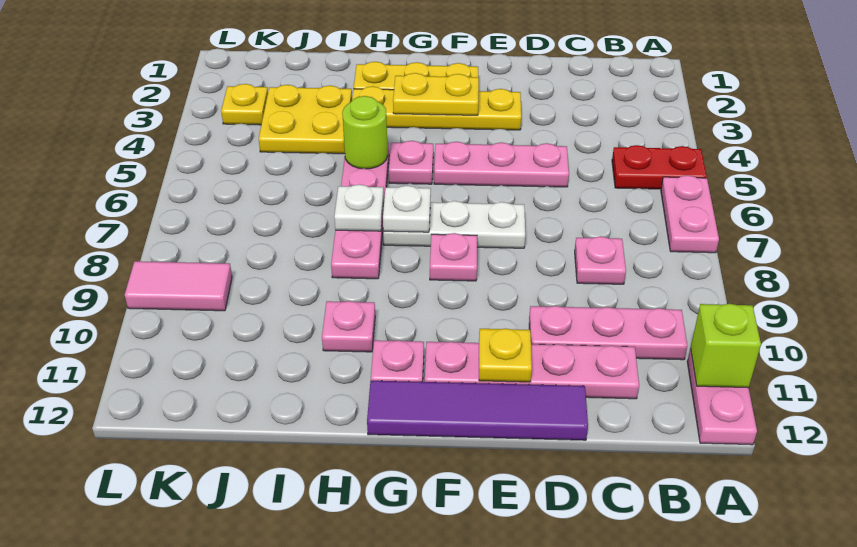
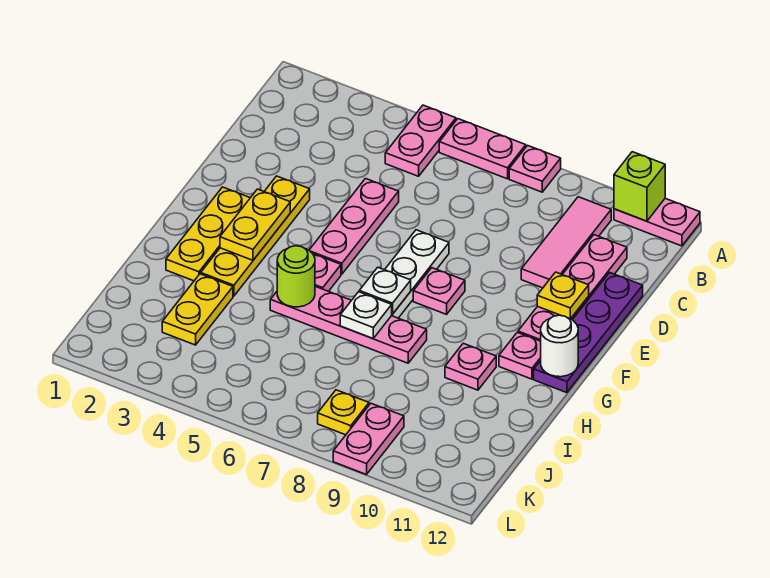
red plate A5:B5 level 1 -> pink plate A5:B5 level 1
pink plate B10:D10 level 1 -> pink tile B10:D10 level 1
pink plate C8 level 1 -> pink plate A8 level 1
purple tile D12:G12 level 1 -> purple plate D12:G12 level 1
none -> white round brick G12 level 2
yellow plate I3:J4 level 1 -> yellow plate I3:J3 level 1
yellow plate K3 level 1 -> yellow plate K8 level 1
pink tile K9:L9 level 1 -> pink plate K9:L9 level 1

